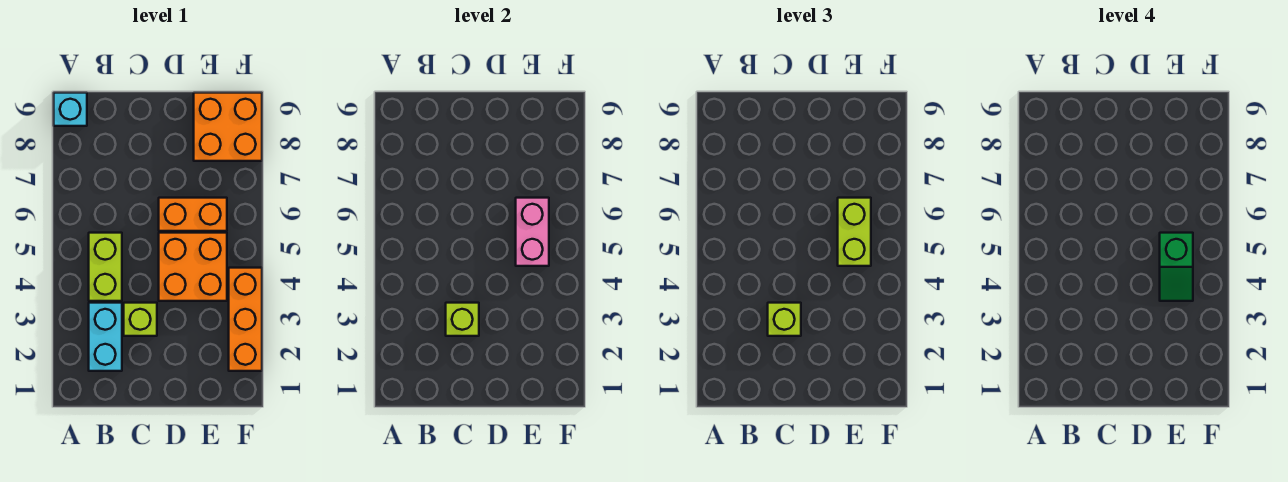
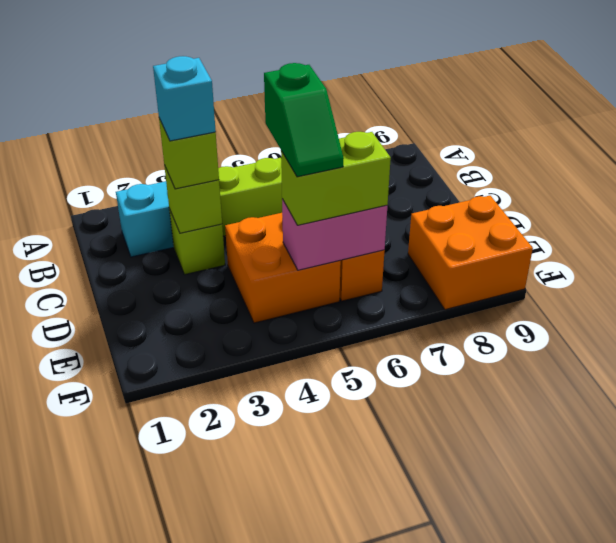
cyan brick A9 level 1 -> cyan brick C3 level 4
green slope E4:E5 level 4 top 5 -> green slope D5:E5 level 4 top D
orange brick F2:F4 level 1 -> none

